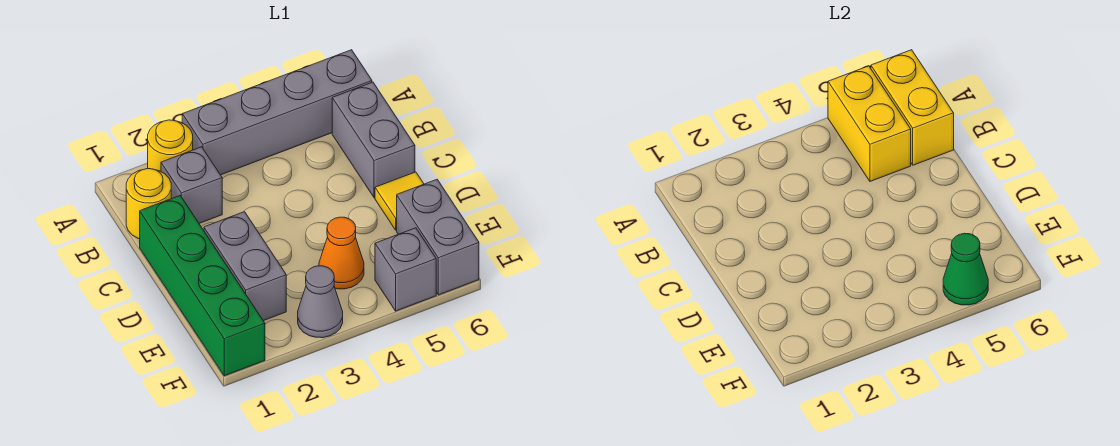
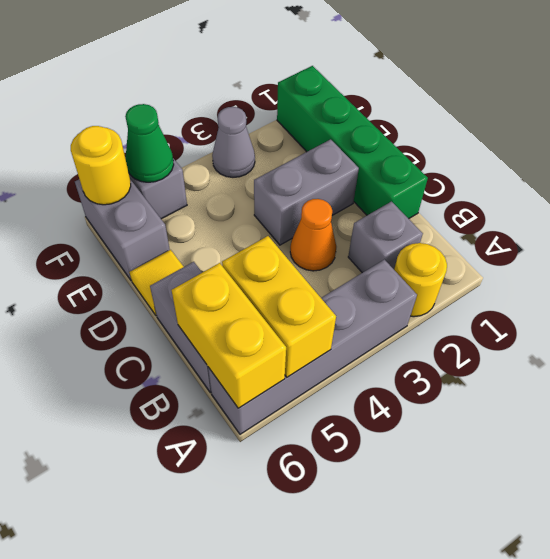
yellow round brick B1 level 1 -> yellow round brick F6 level 2
grey brick D2:E2 level 1 -> grey brick D2:D3 level 1
orange cone E4 level 1 -> orange cone C3 level 1

